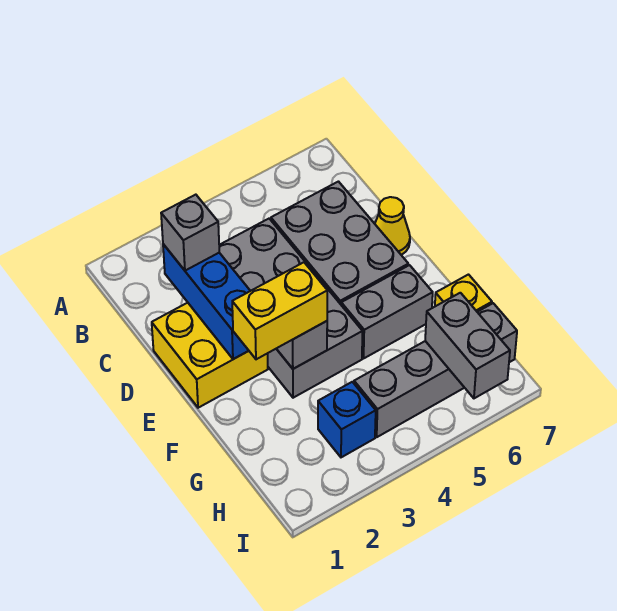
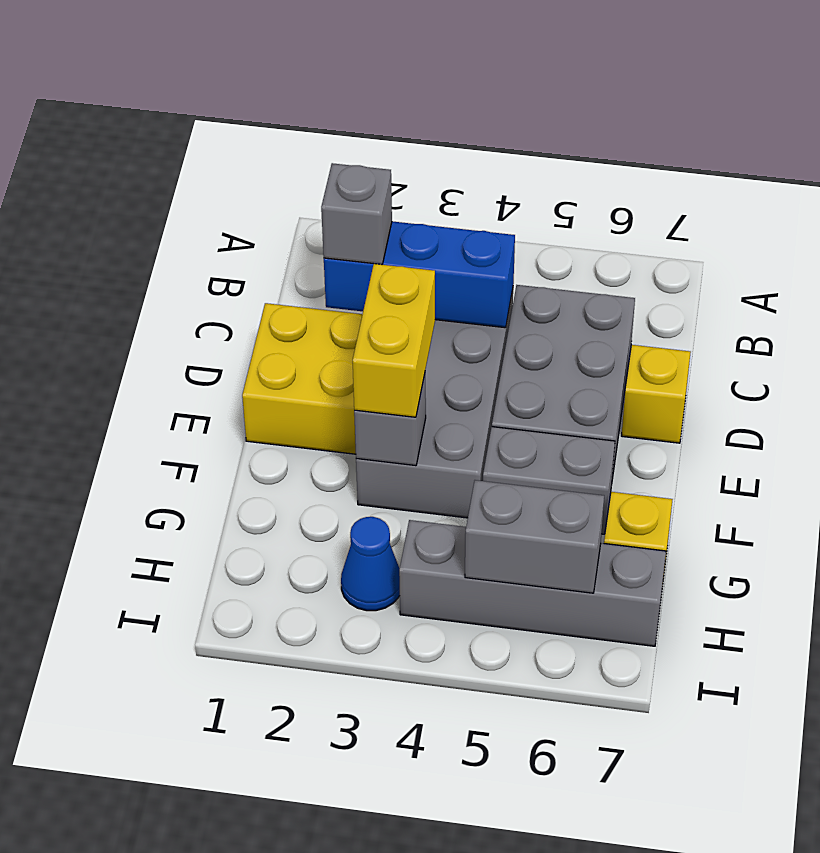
blue brick C2:E2 level 2 -> blue brick C2:C4 level 2
yellow cone D7 level 1 -> yellow brick D7 level 1
yellow brick F2:F3 level 3 -> yellow brick E3:F3 level 3
blue brick H3 level 1 -> blue cone H3 level 1
grey brick H6:I6 level 2 -> grey brick H5:H6 level 2

